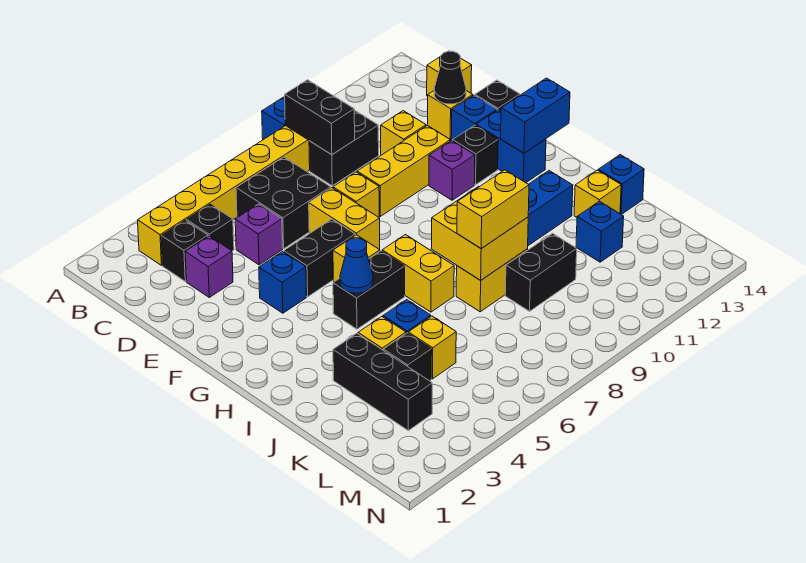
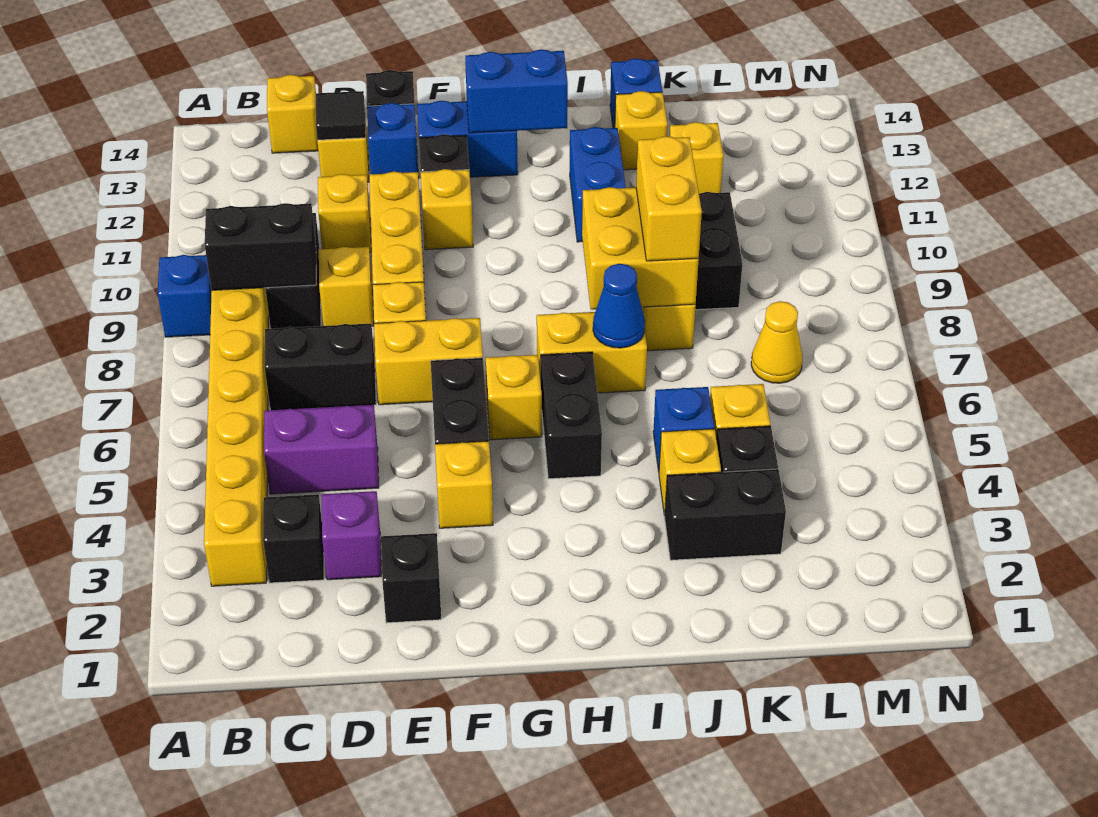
black brick C4 level 1 -> black brick E2 level 1
black brick C6:D7 level 1 -> black brick C7:D7 level 1
purple brick D5 level 1 -> purple brick C5:D5 level 1
none -> yellow brick D9 level 1
black cone D13 level 2 -> black tile D13 level 2
blue brick F4 level 1 -> yellow brick F4 level 1
purple brick F11 level 1 -> yellow brick F11 level 1
blue brick G13:G14 level 2 -> blue brick G13:H13 level 2
blue cone H5 level 2 -> blue cone I7 level 2
black brick J3:L3 level 1 -> black brick J3:K3 level 1
blue brick K12 level 1 -> yellow brick K12 level 1
none -> yellow cone L7 level 1

